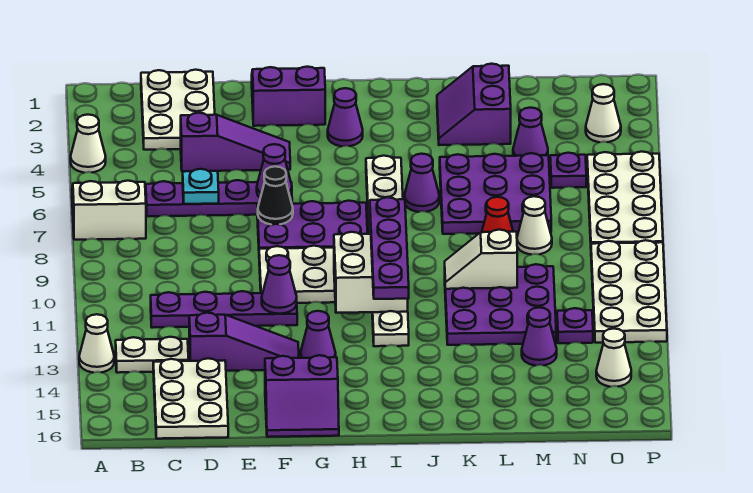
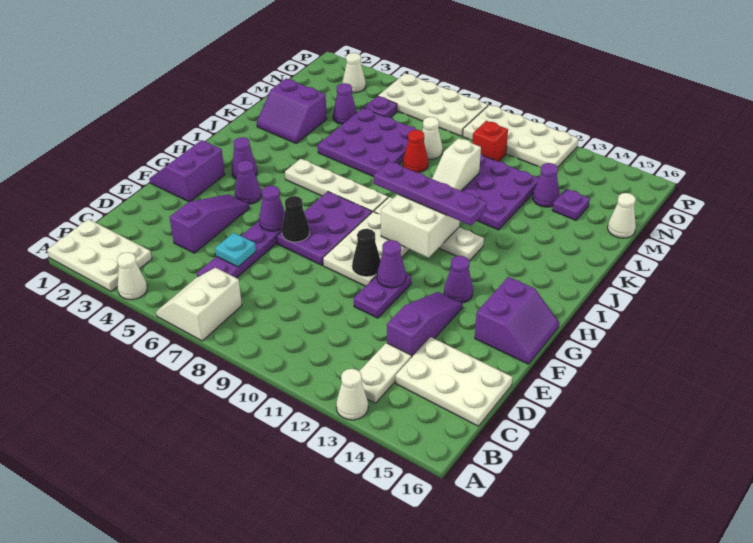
white plate C1:D3 level 1 -> white plate A1:B3 level 1
purple plate C11:F11 level 1 -> purple plate E11:F11 level 1
none -> black cone F10 level 2
purple cone J6 level 1 -> purple cone G4 level 1
none -> red brick N10 level 1
purple plate N12 level 1 -> purple plate M14 level 1
white cone O14 level 1 -> white cone M16 level 1

